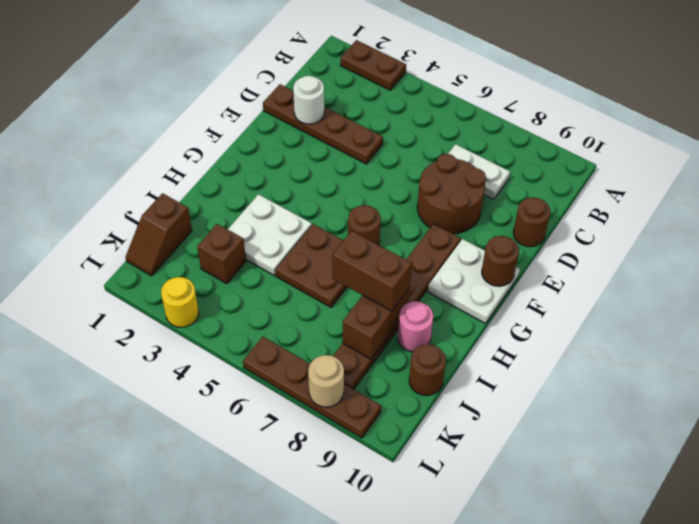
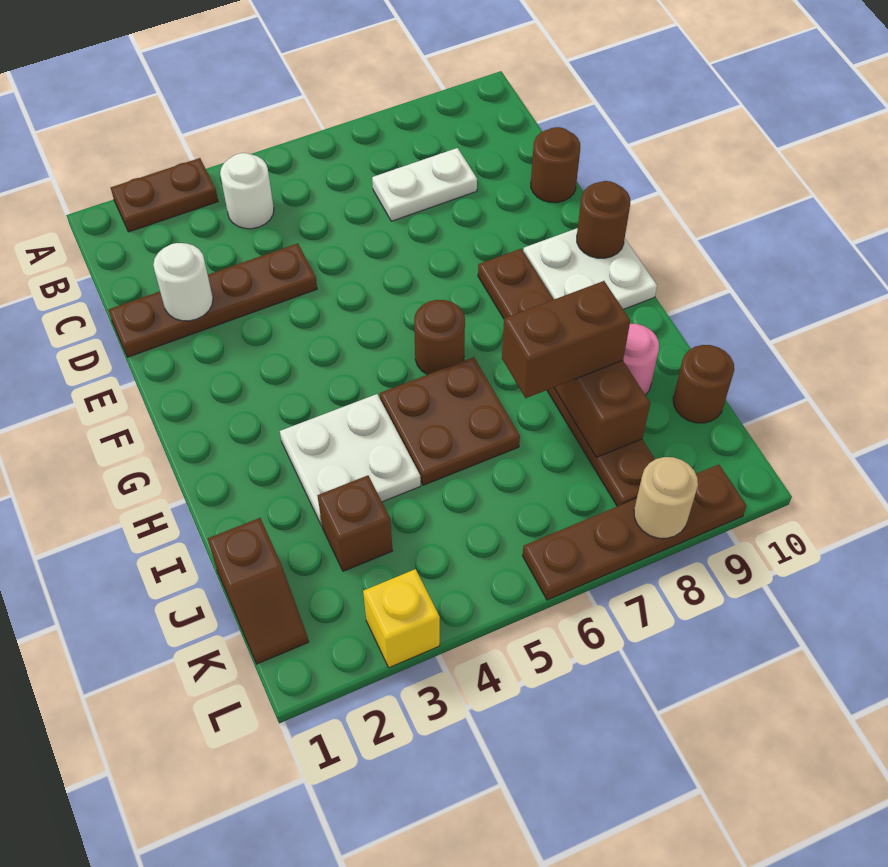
none -> white round brick B4 level 1
brown round brick D7:E8 level 1 -> none
yellow round brick L3 level 1 -> yellow brick L3 level 1

